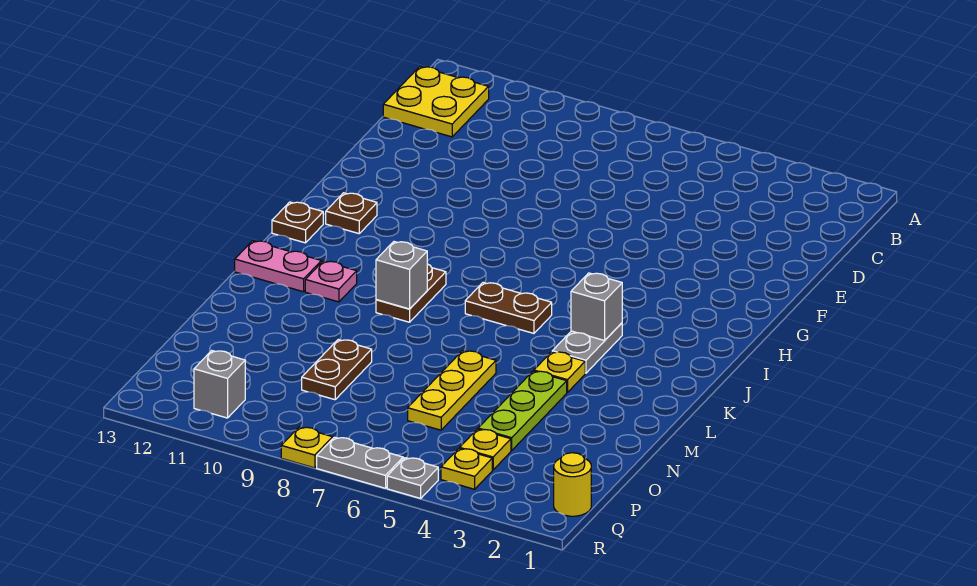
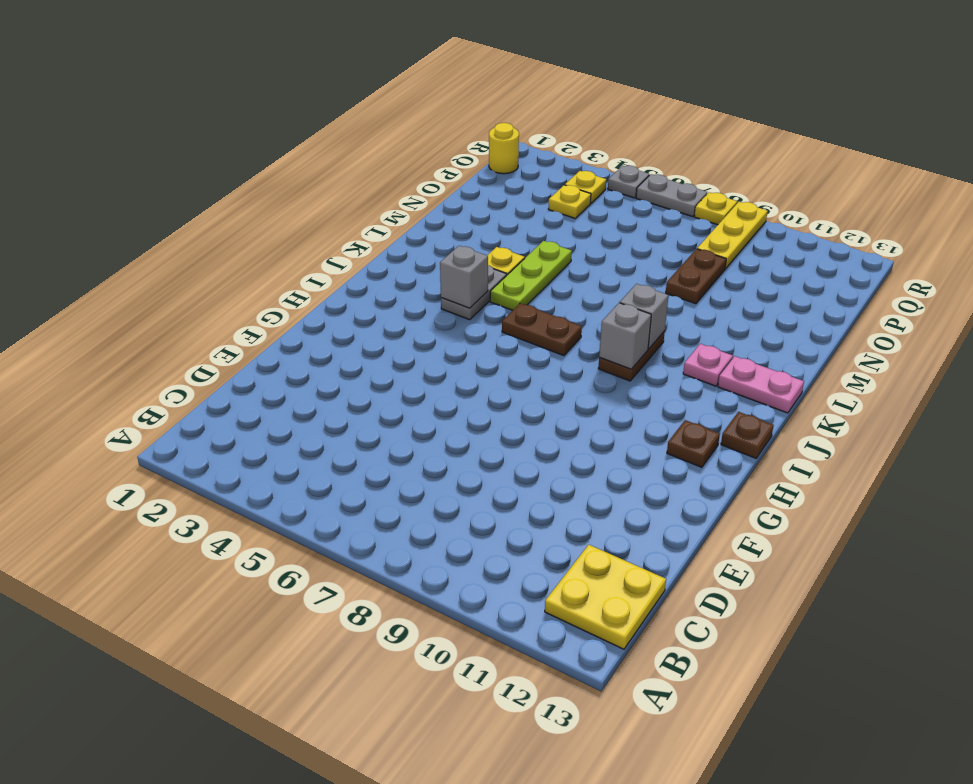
lime plate M4:O4 level 1 -> lime plate K5:M5 level 1
yellow plate M6:O6 level 1 -> yellow plate P9:R9 level 1
grey brick Q11 level 1 -> grey brick J9 level 2

